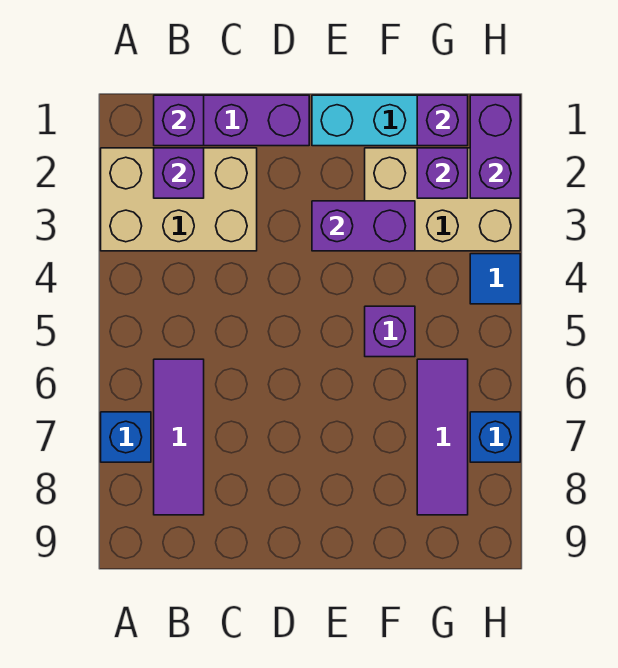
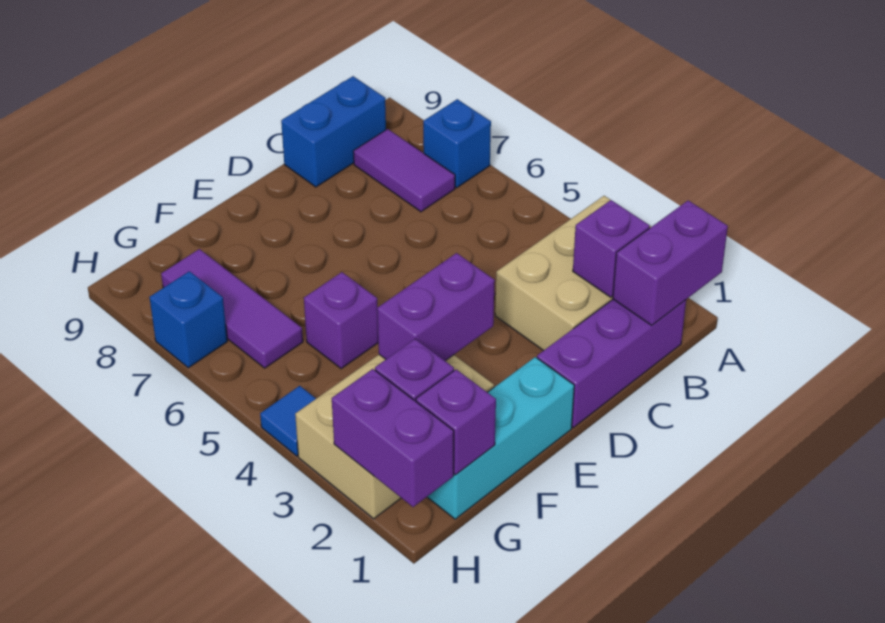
purple brick B1 level 2 -> purple brick A1:B1 level 2
purple tile B6:B8 level 1 -> purple tile B7:B8 level 1
none -> blue brick B9:C9 level 1

